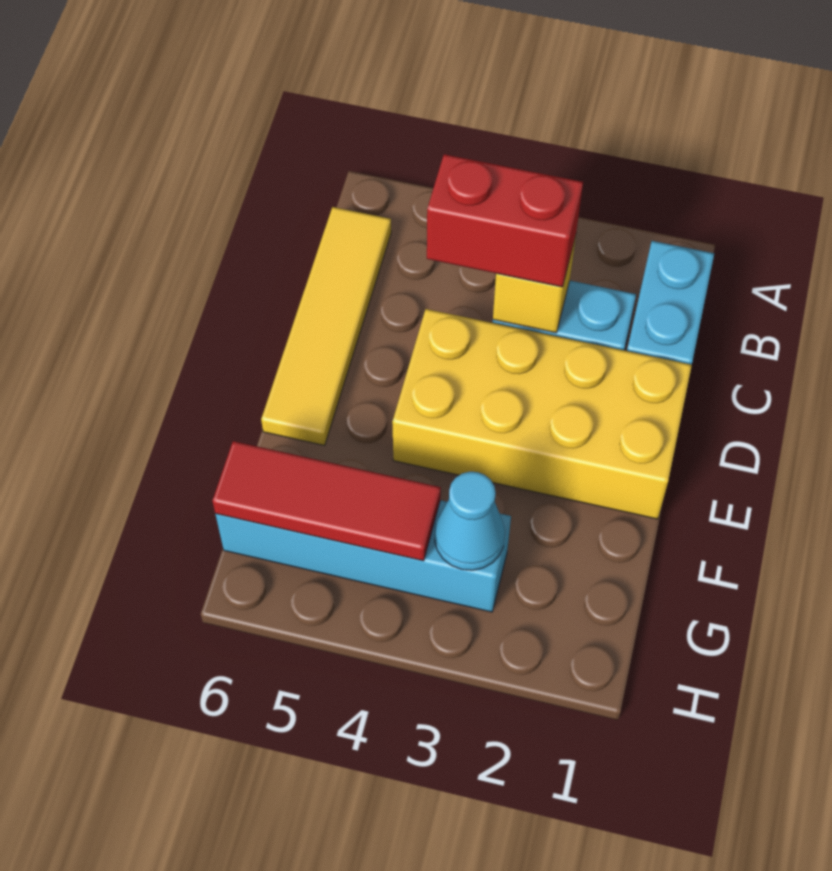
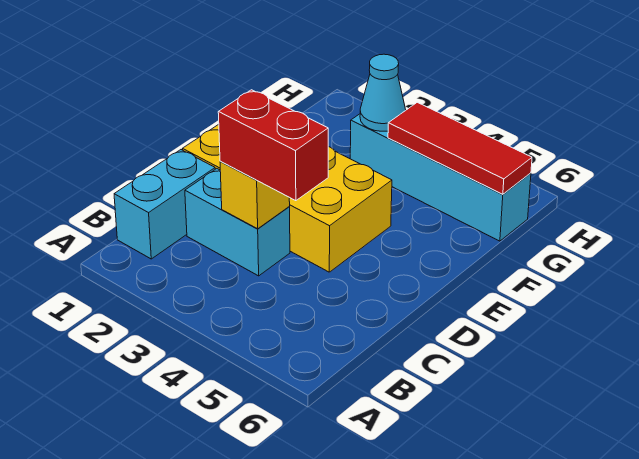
yellow tile B6:E6 level 1 -> none

